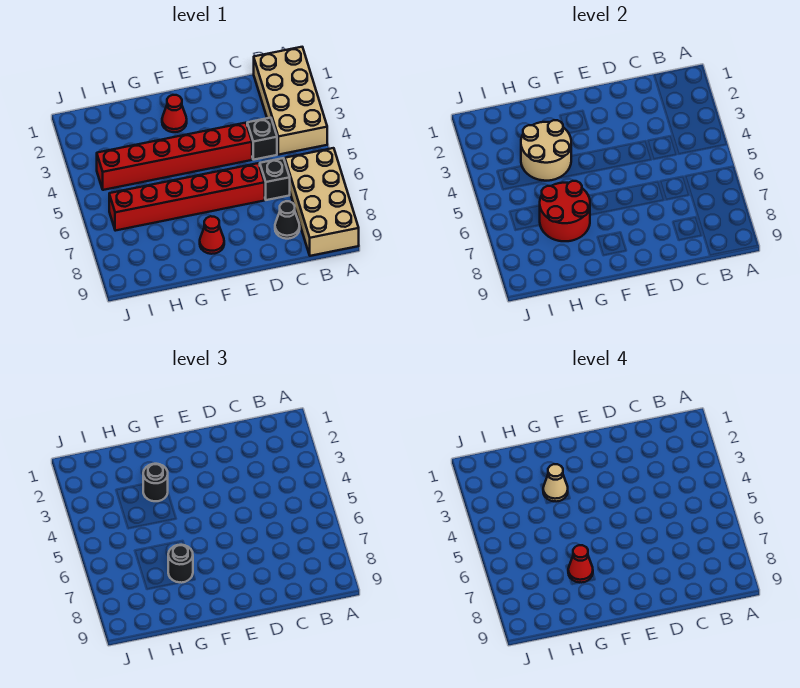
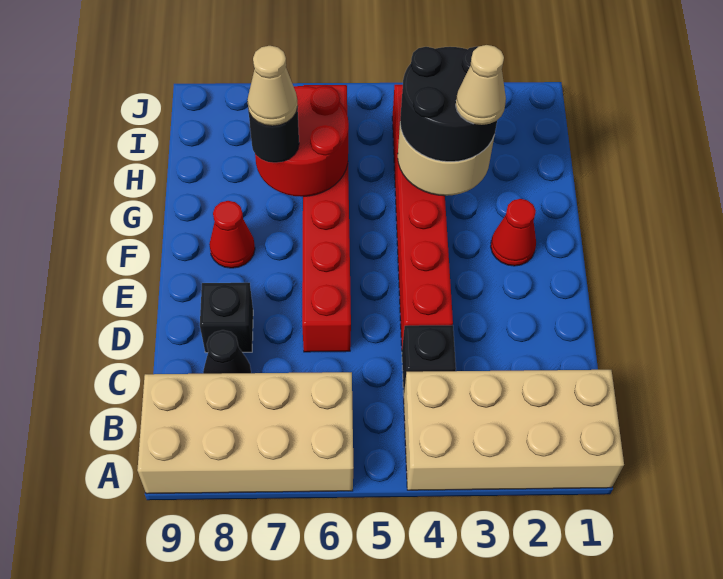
black brick C6 level 1 -> black brick D8 level 1
black round brick G3 level 3 -> black round brick G3:H4 level 3
red cone G7 level 4 -> tan cone G7 level 4

